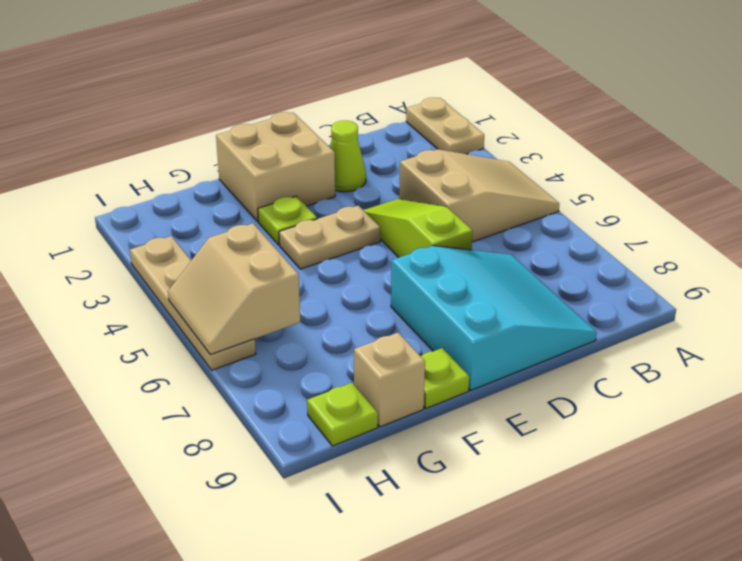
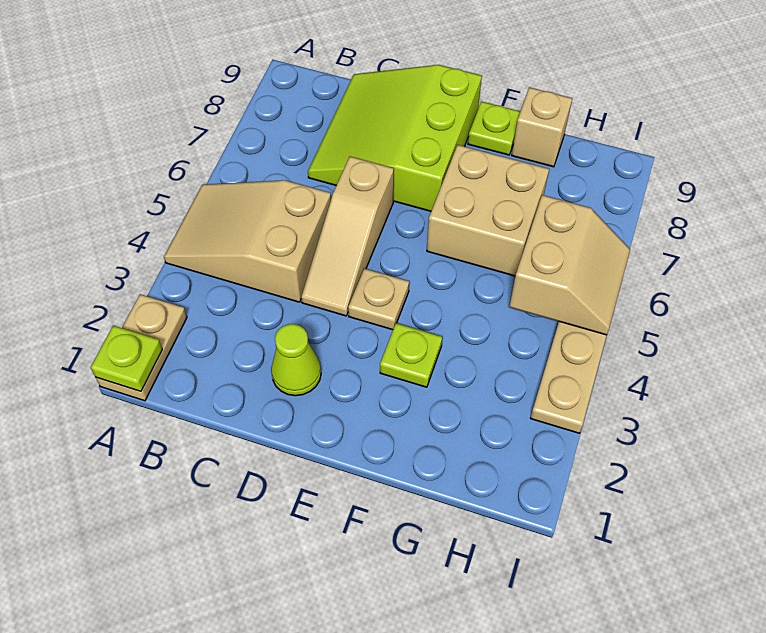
cyan slope C7:E9 level 1 top E -> lime slope C7:E9 level 1 top E
lime slope D4:D6 level 1 top 6 -> tan slope D4:D6 level 1 top 6
tan brick E1:F2 level 1 -> tan brick F6:G7 level 1
tan plate E4:F4 level 1 -> tan plate E4 level 1
lime plate H9 level 1 -> lime plate A1 level 2

